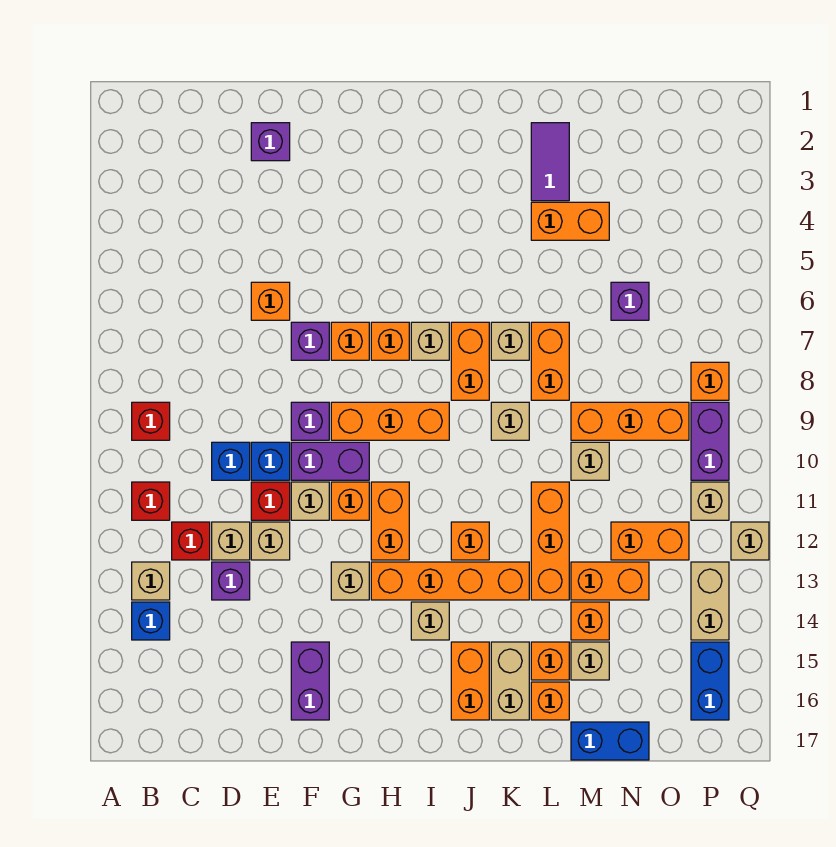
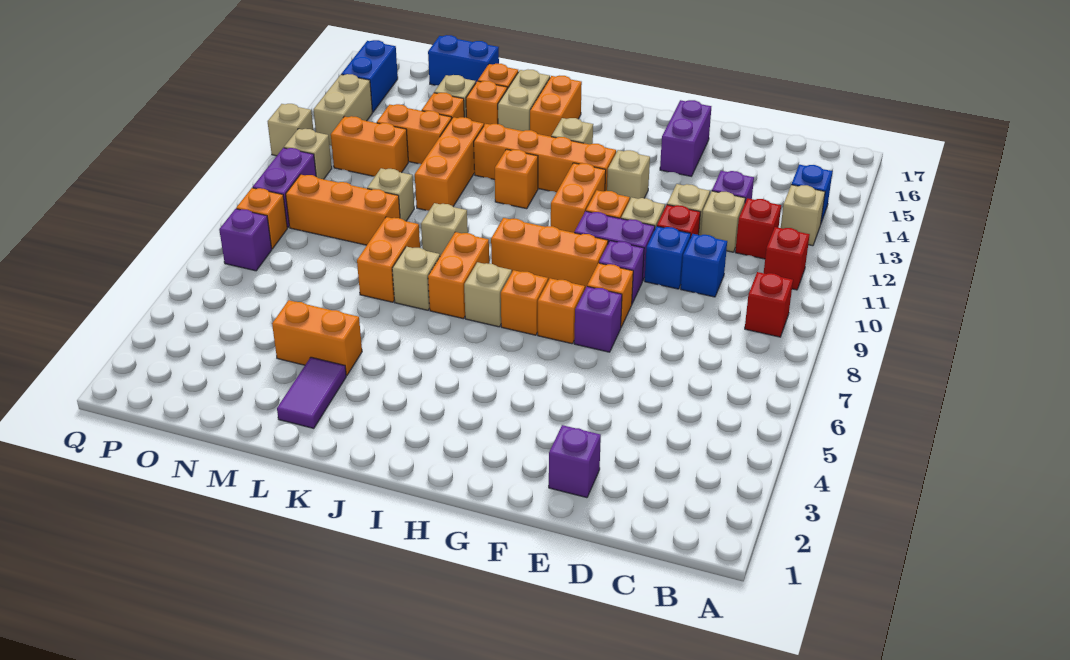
orange brick E6 level 1 -> orange brick F8 level 1
purple brick N6 level 1 -> purple brick P7 level 1

